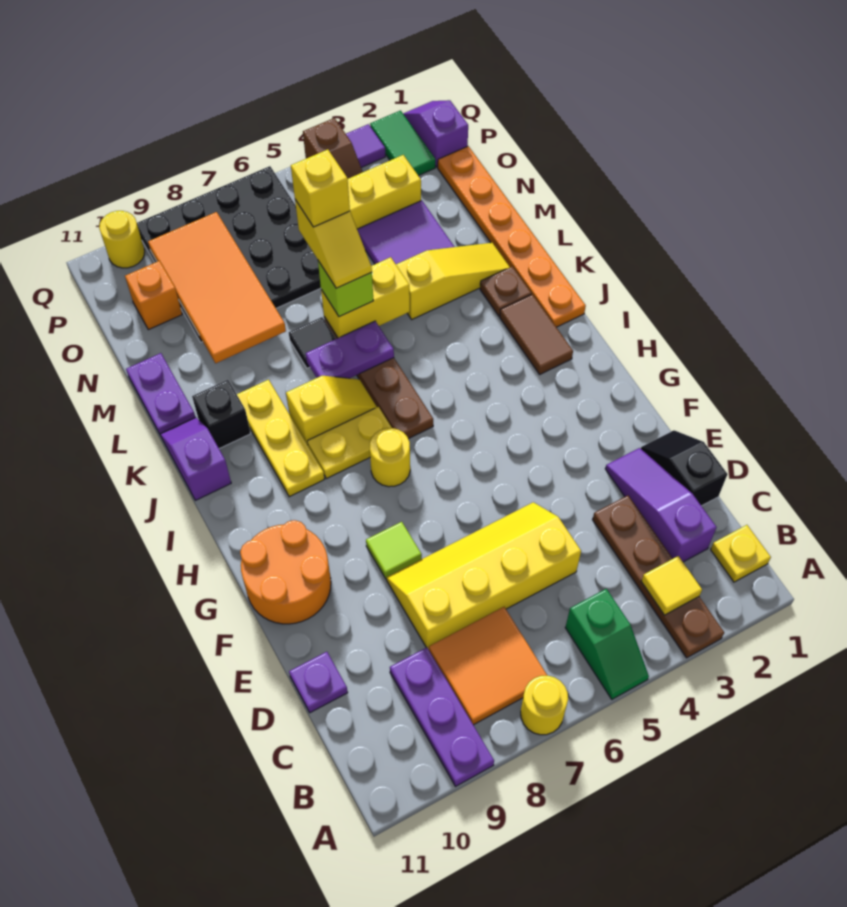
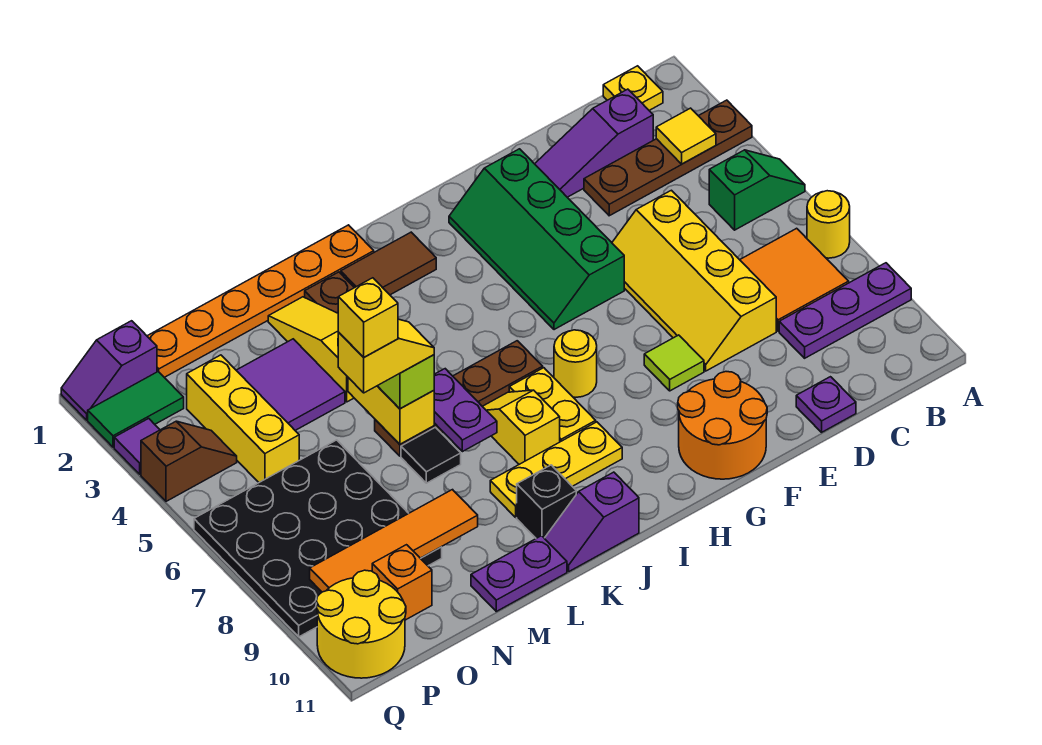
black slope D1:E1 level 1 top D -> none
none -> green slope F2:G5 level 1 top F
orange tile M8:P9 level 2 -> orange tile M9:P9 level 2
yellow round brick Q10 level 1 -> yellow round brick P10:Q11 level 1

